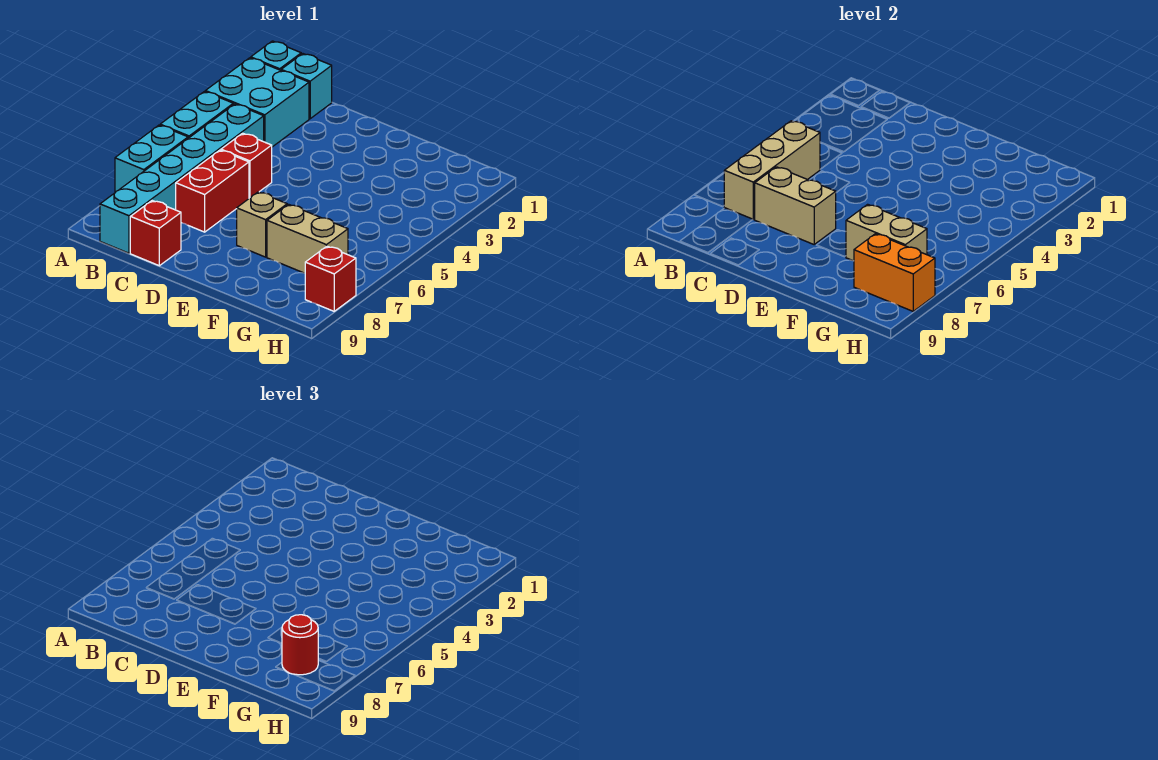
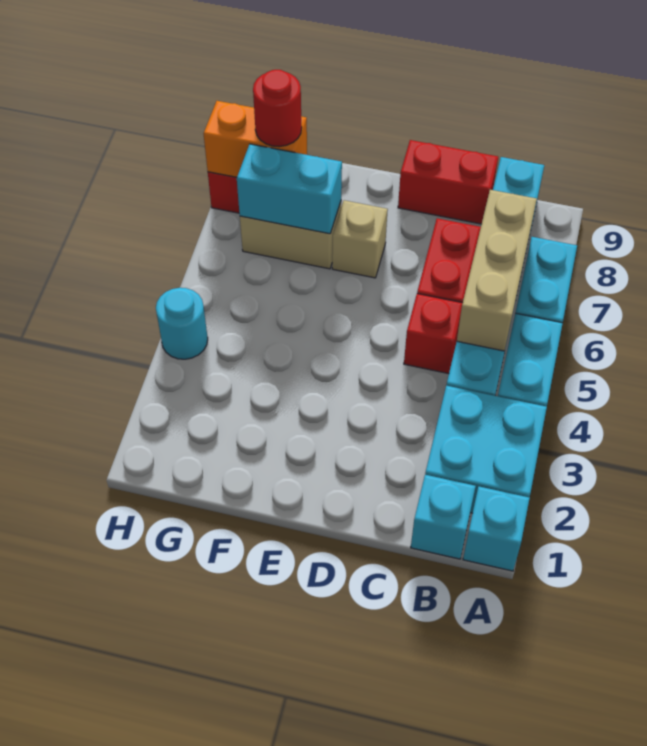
tan brick C7:D7 level 2 -> none
red brick C9 level 1 -> red brick C9:D9 level 1
tan brick F7:G7 level 2 -> cyan brick F7:G7 level 2
none -> cyan round brick H4 level 1

